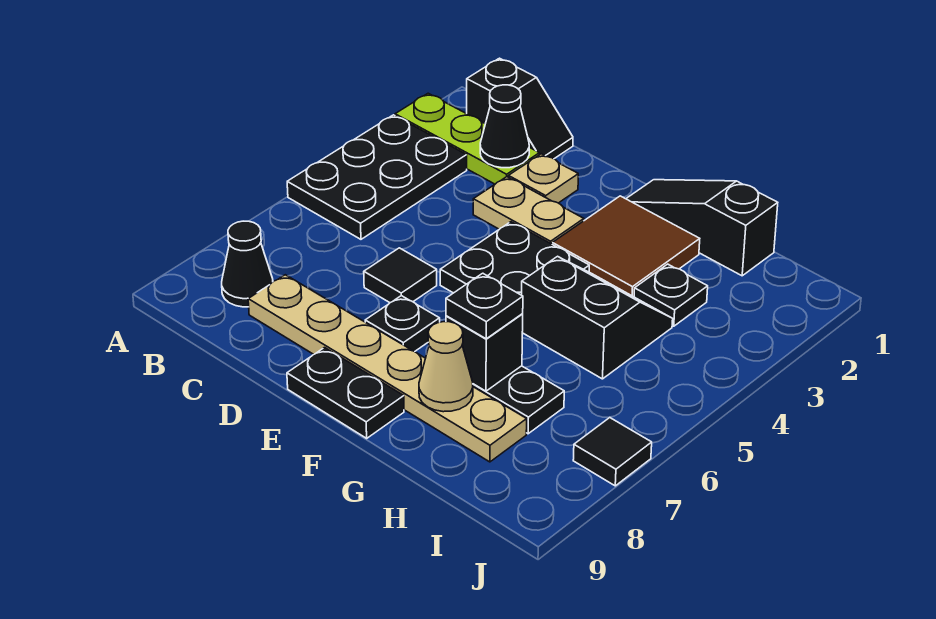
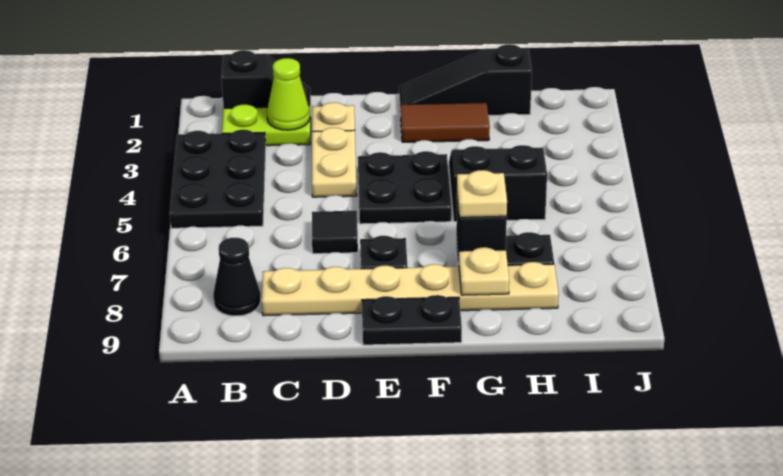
lime plate A2:C2 level 1 -> lime plate B2:C2 level 1
black cone C2 level 2 -> lime cone C2 level 2
tan plate D3:E3 level 1 -> tan plate D3:D4 level 1
brown tile F2:G3 level 1 -> brown tile F2:G2 level 1
black plate G7 level 3 -> tan plate G7 level 3
tan cone G8 level 2 -> tan plate G8 level 2
black plate H3 level 1 -> none
black tile J7 level 1 -> none

